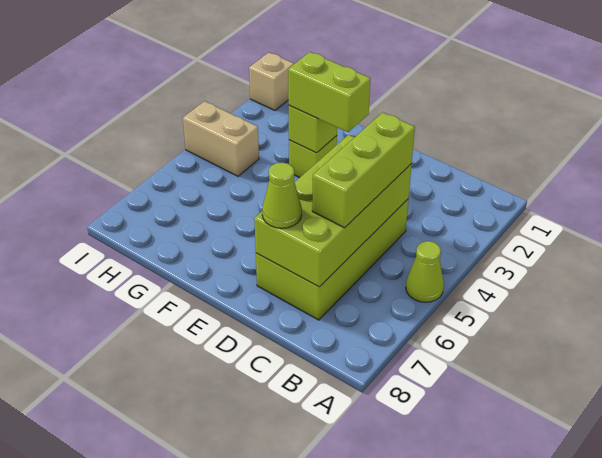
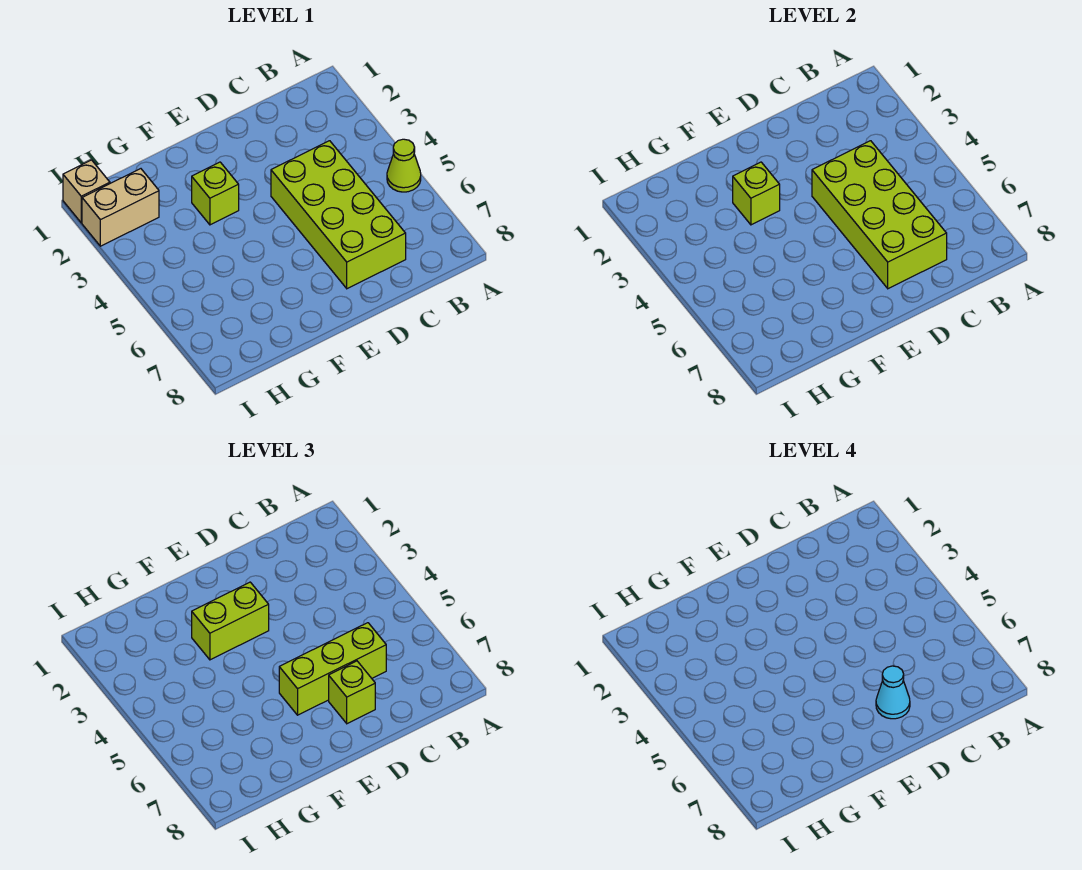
lime brick C4:C6 level 3 -> lime brick C6:E6 level 3
lime cone D7 level 3 -> lime brick D7 level 3
none -> cyan cone D7 level 4
tan brick H4:I4 level 1 -> tan brick H2:I2 level 1

